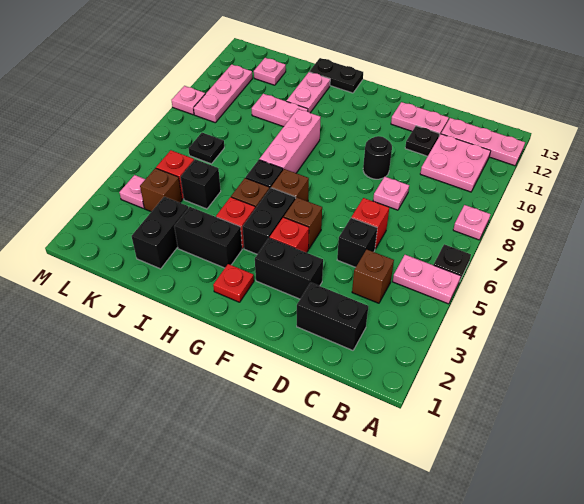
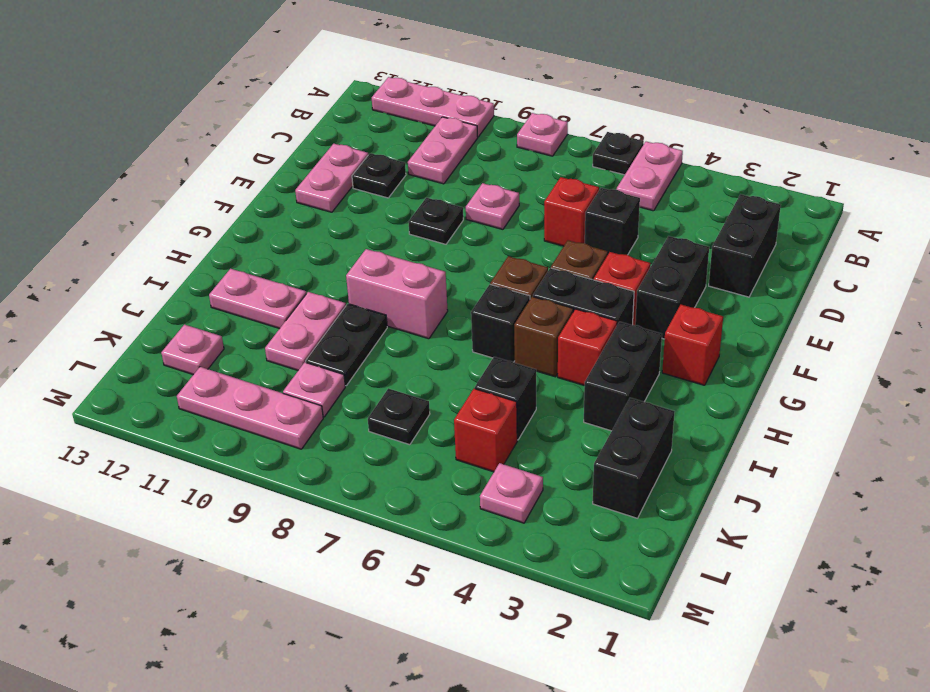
pink plate A12:C12 level 1 -> pink plate A10:A12 level 1
pink plate B10:C11 level 1 -> pink plate B10:C10 level 1
brown brick C4 level 1 -> none
black round brick E9 level 1 -> black plate E9 level 1
red plate G2 level 1 -> red brick G2 level 1
pink brick H7:H9 level 1 -> pink brick H8:H9 level 1
black plate H13:I13 level 1 -> black plate I9:J9 level 1
black brick J2:J3 level 1 -> black brick J2:K2 level 1
brown brick K4 level 1 -> none
pink plate M9 level 1 -> pink plate K9 level 1

